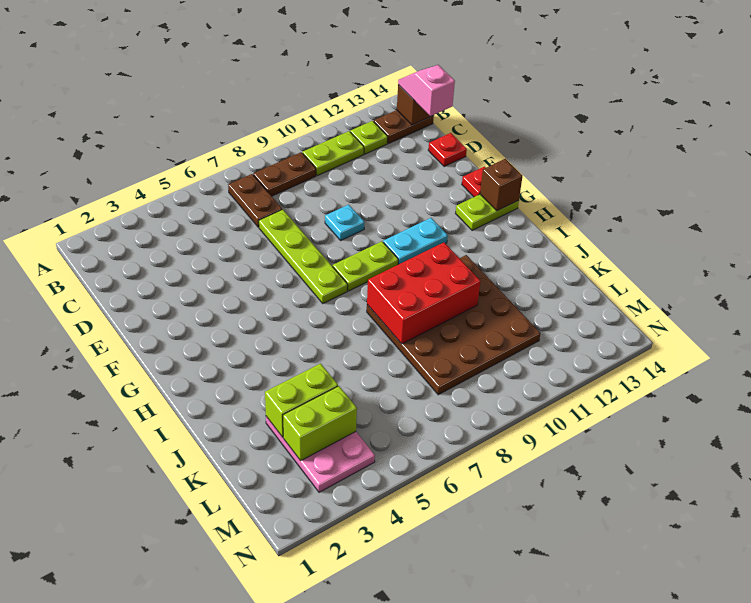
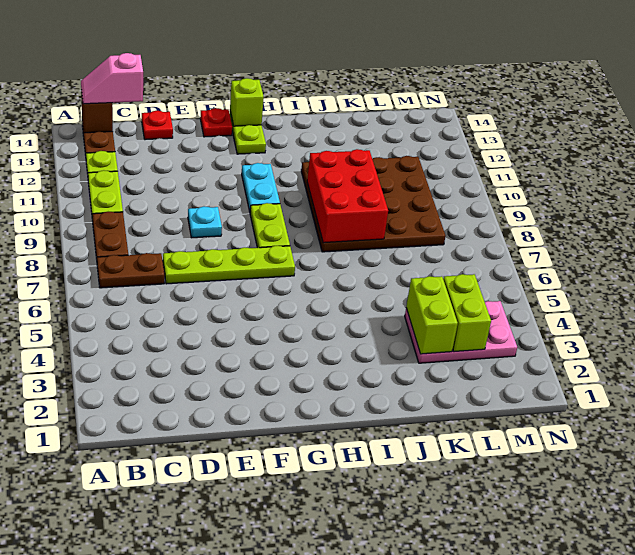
brown brick G14 level 2 -> lime brick G14 level 2

